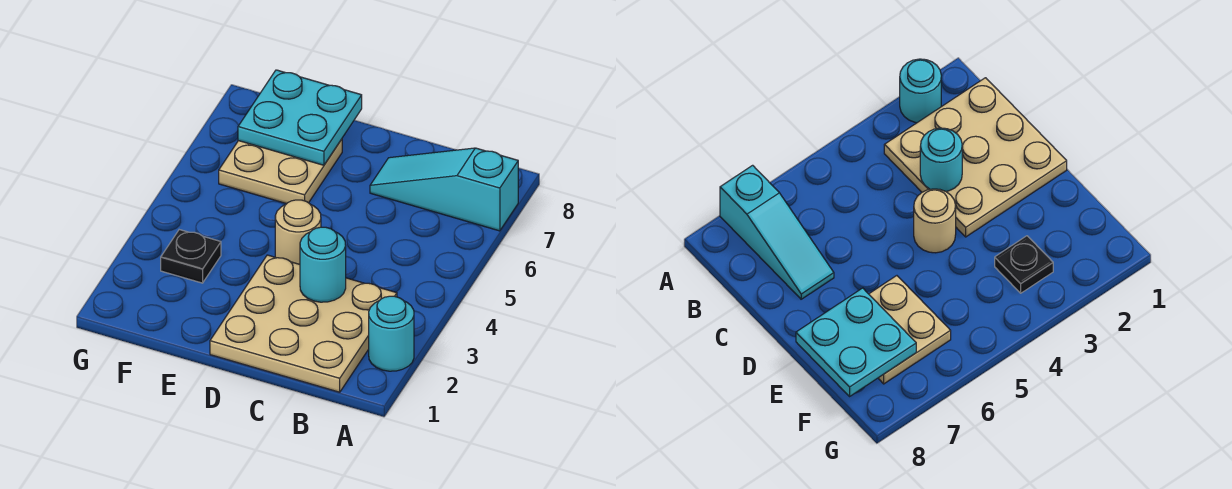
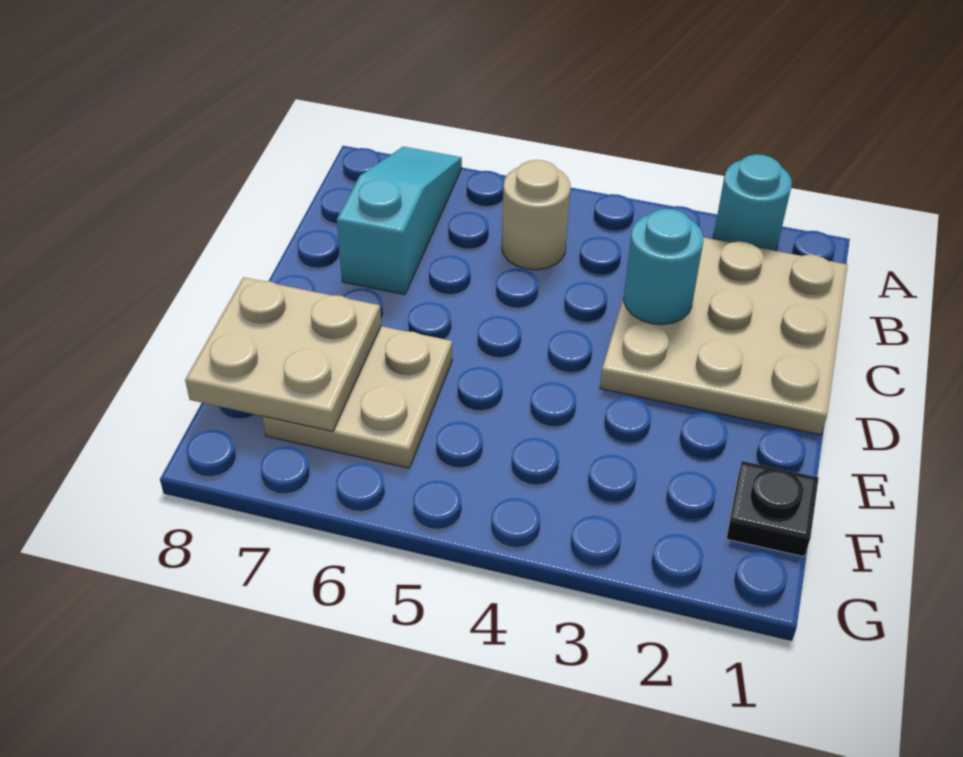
cyan slope A7:C7 level 1 top A -> cyan slope A7:C7 level 1 top C
tan round brick D4 level 1 -> tan round brick B5 level 1
cyan plate E7:F8 level 2 -> tan plate E7:F8 level 2
black plate F3 level 1 -> black plate F1 level 1

